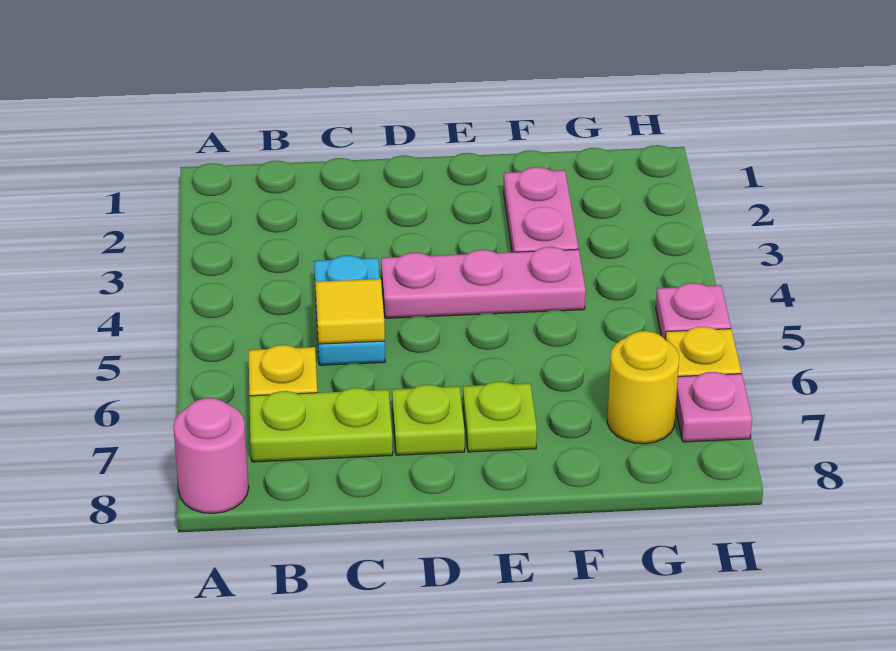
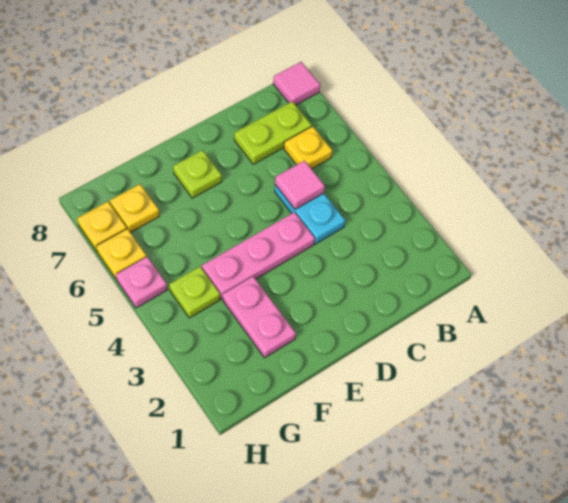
pink round brick A8 level 1 -> pink tile A8 level 1
yellow tile C5 level 2 -> pink tile C5 level 2
lime plate D7 level 1 -> lime plate G4 level 1
yellow round brick G7 level 1 -> yellow plate G7 level 1
pink plate H7 level 1 -> yellow plate H7 level 1

